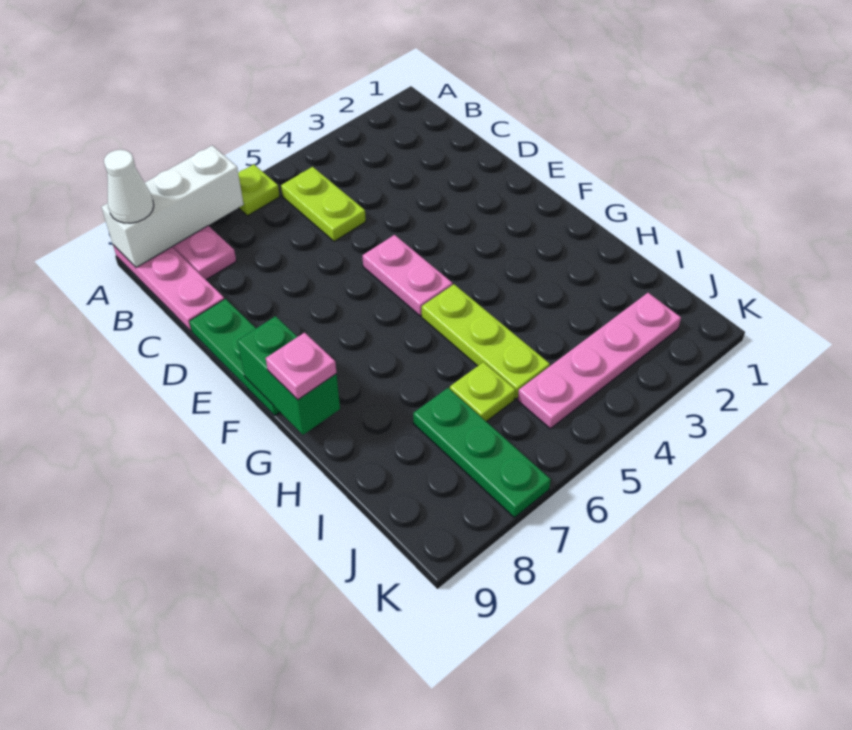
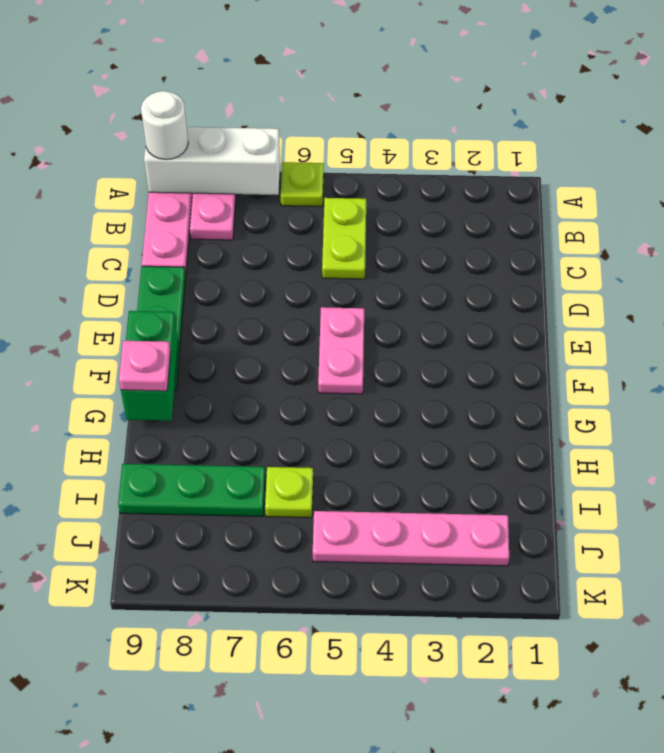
white cone A9 level 3 -> white round brick A9 level 3
lime plate G5:I5 level 1 -> none
green plate I7:K7 level 1 -> green plate I7:I9 level 1

